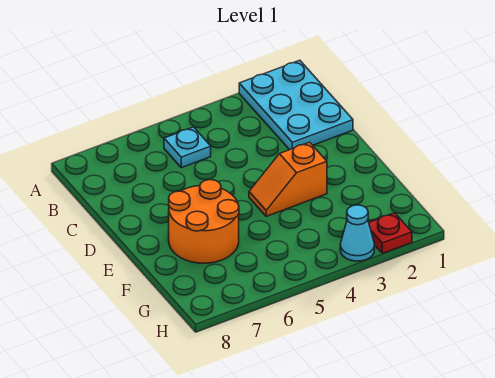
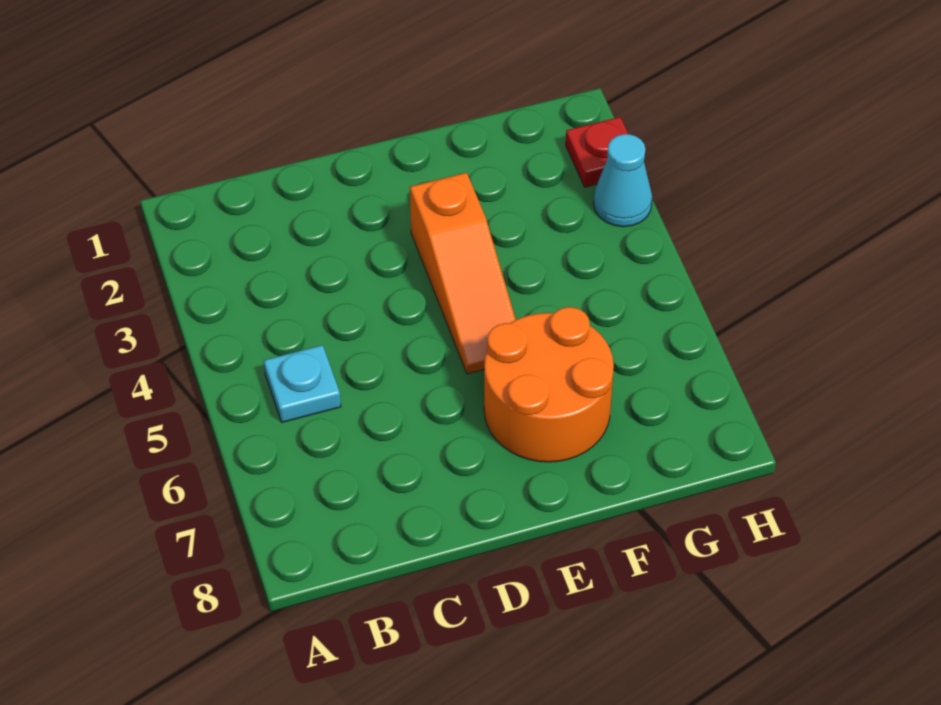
cyan plate A1:C2 level 1 -> none
orange slope E3:E4 level 1 top 3 -> orange slope E3:E5 level 1 top 3

